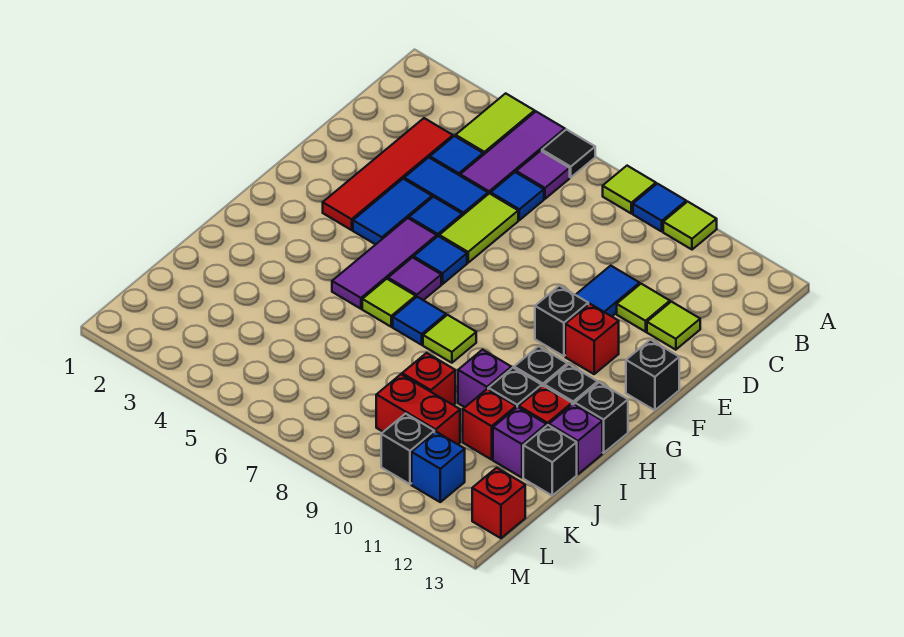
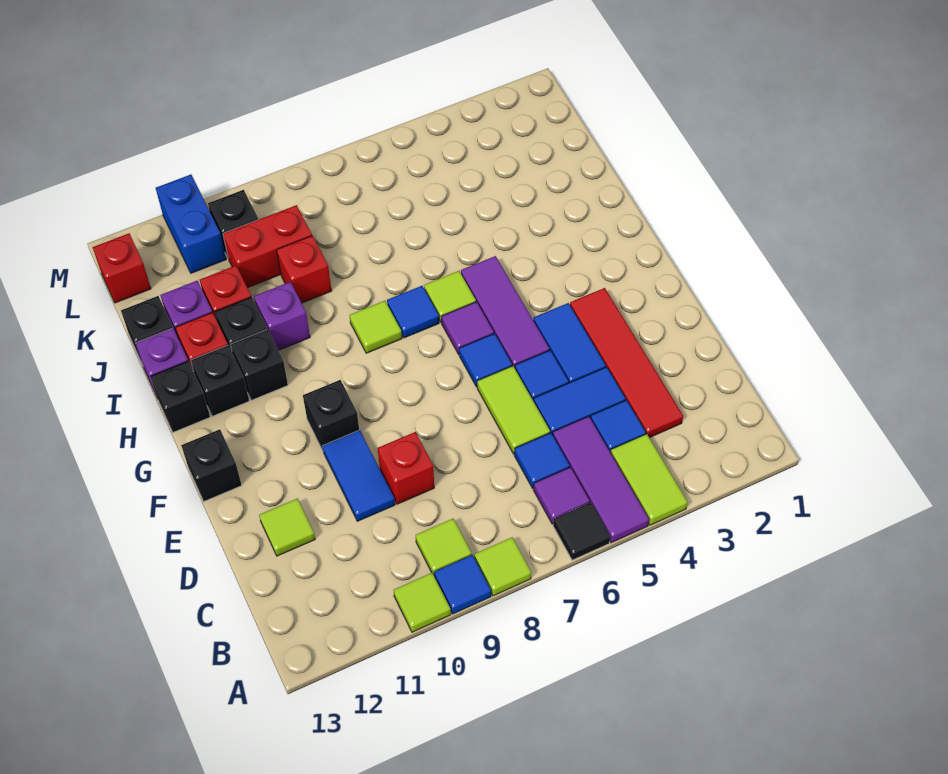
lime tile D11 level 1 -> lime tile B9 level 1
red brick F11 level 1 -> red brick D9 level 1
blue brick L11 level 1 -> blue brick L11:M11 level 1

